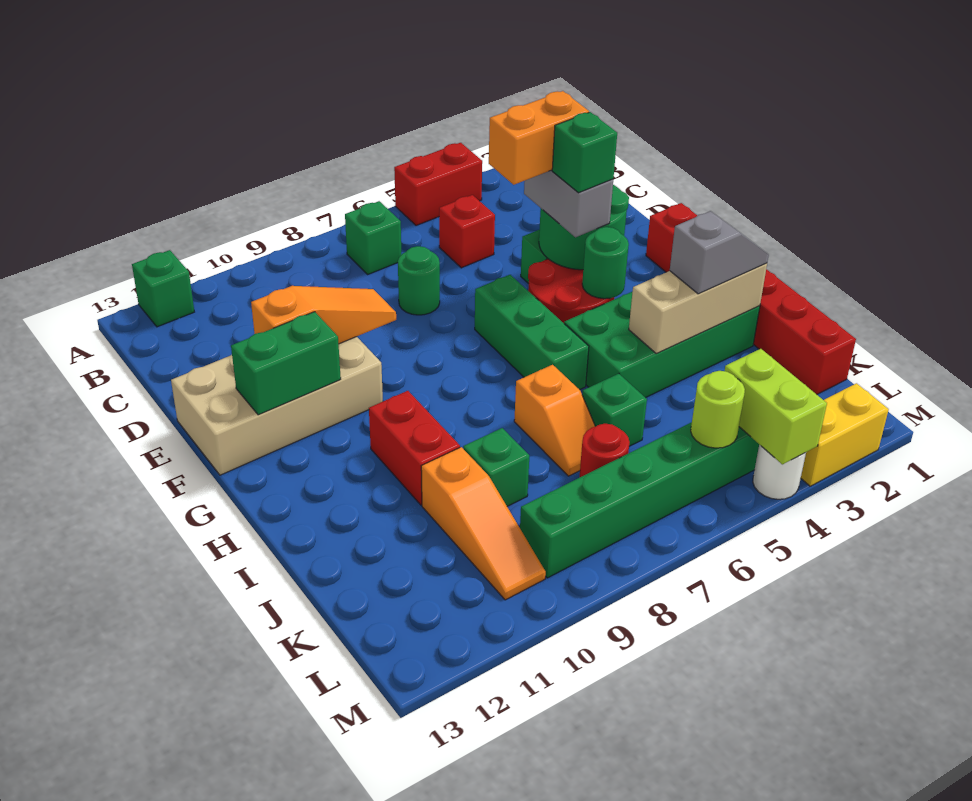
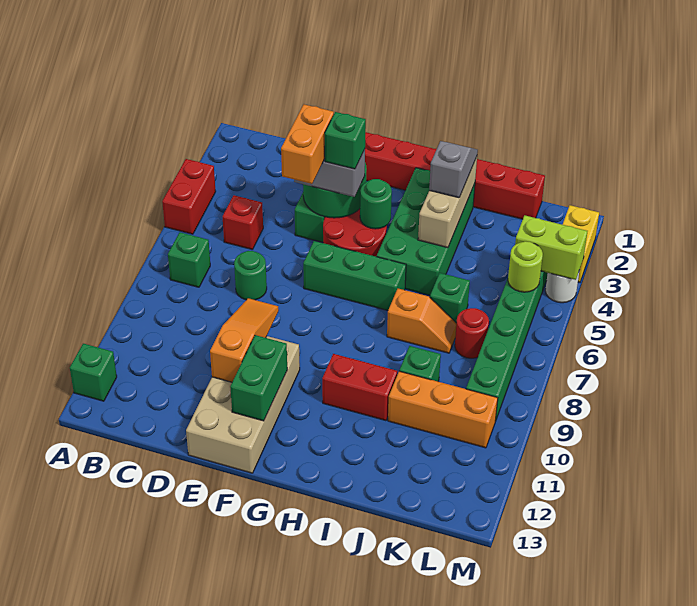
orange slope J10:L10 level 1 top J -> orange brick J10:L10 level 1

